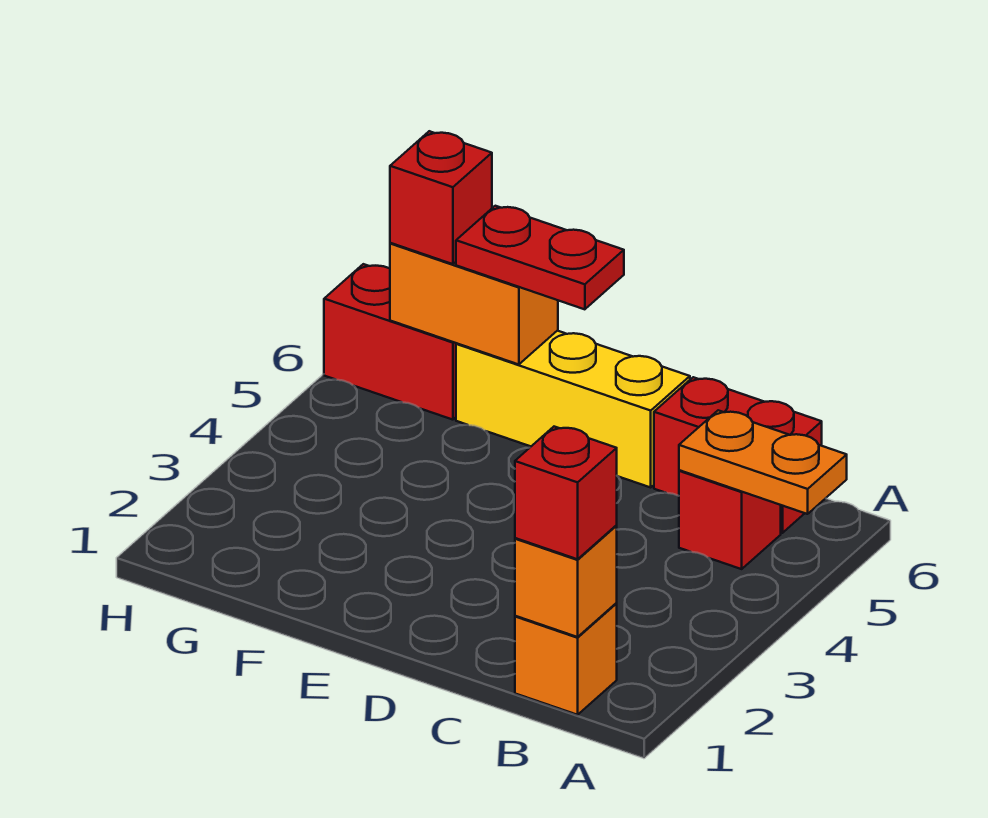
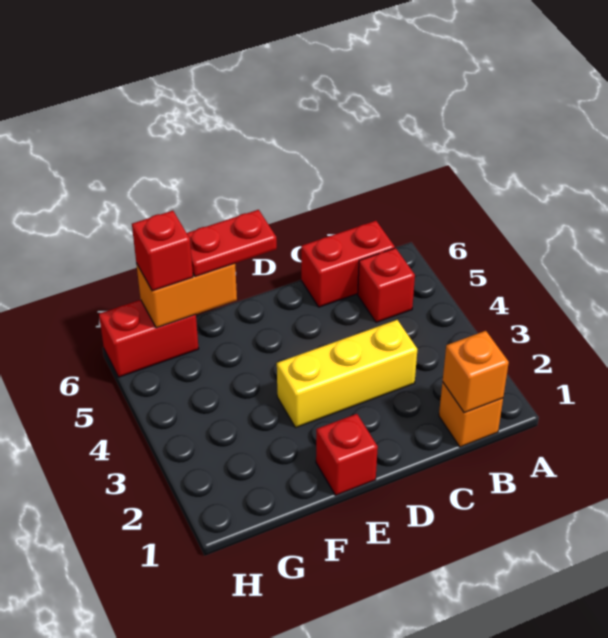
orange plate A5:B5 level 2 -> none
red brick B1 level 3 -> red brick E1 level 1
yellow brick D6:F6 level 1 -> yellow brick C3:E3 level 1

